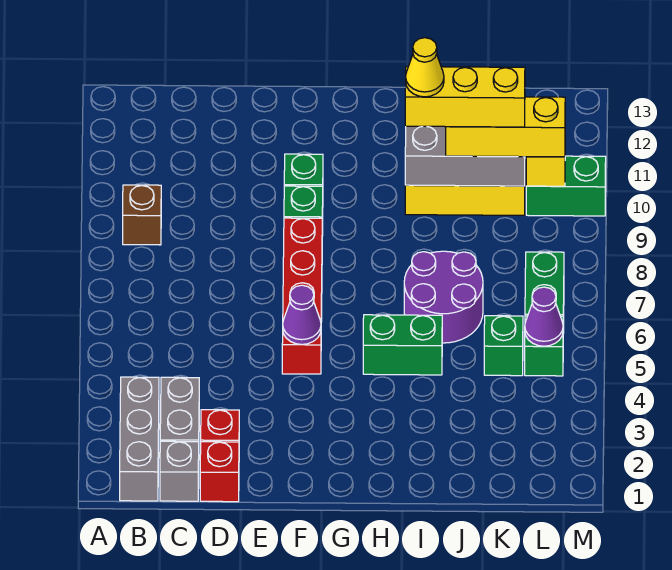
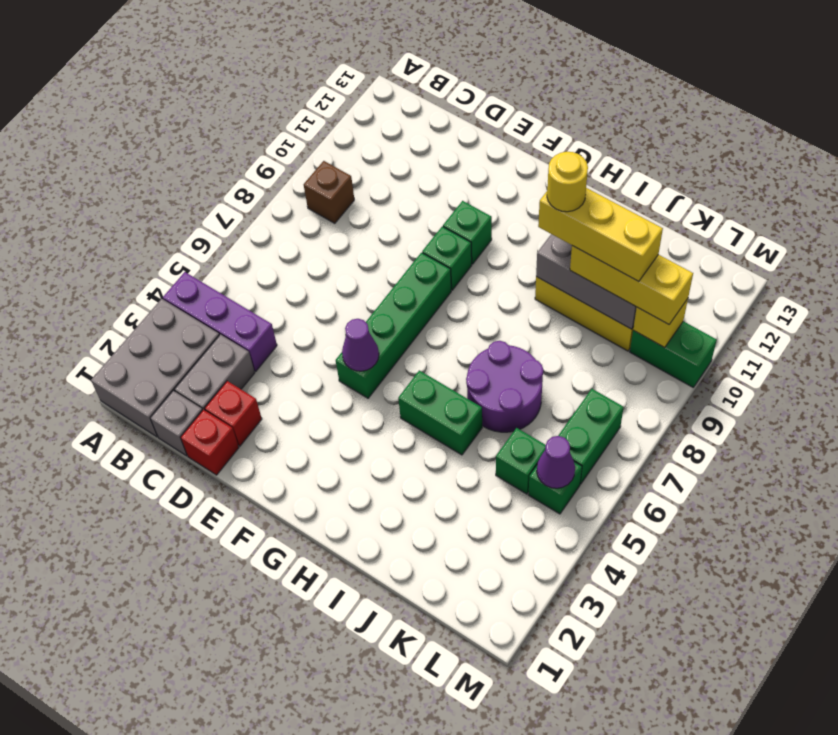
none -> purple brick A4:C4 level 1
grey brick B1:B3 level 1 -> grey brick A1:B3 level 1
red brick F5:F8 level 1 -> green brick F5:F8 level 1
yellow cone I10 level 5 -> yellow round brick I10 level 5

